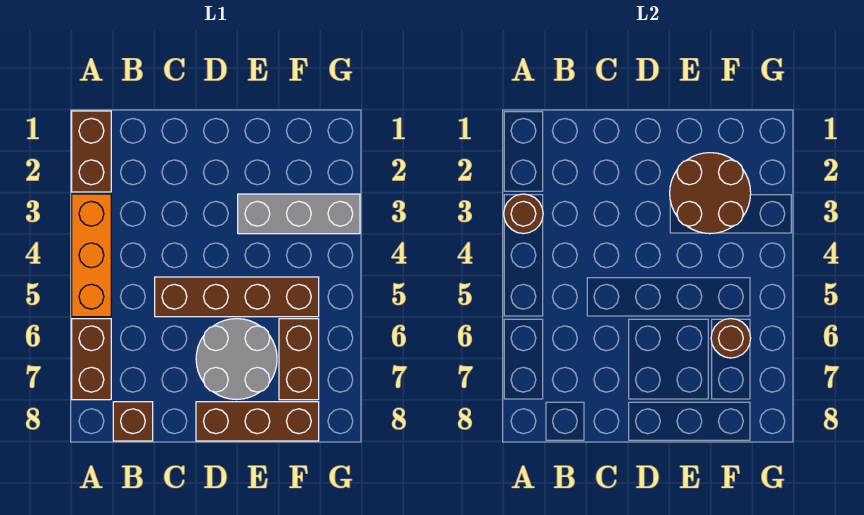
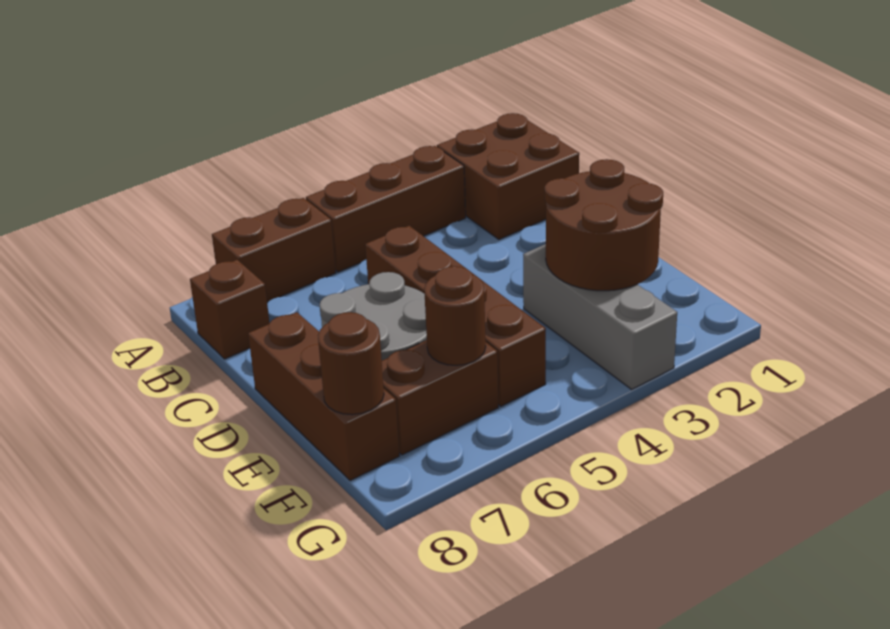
brown brick A1:A2 level 1 -> brown brick A1:B2 level 1
orange brick A3:A5 level 1 -> brown brick A3:A5 level 1
brown round brick A3 level 2 -> brown round brick F8 level 2

